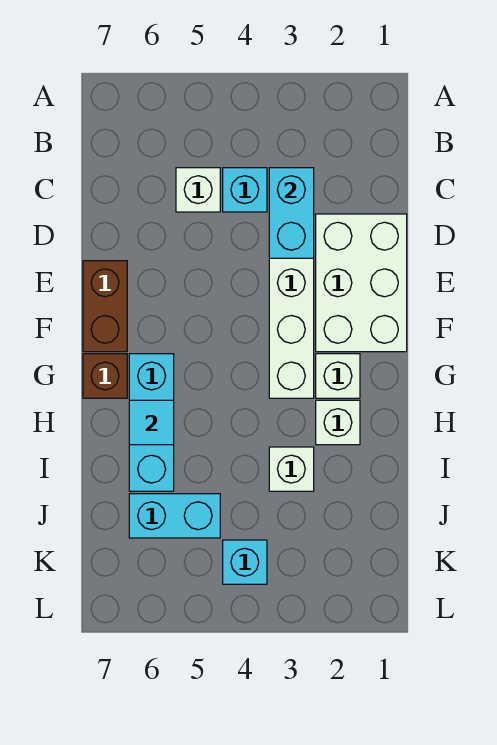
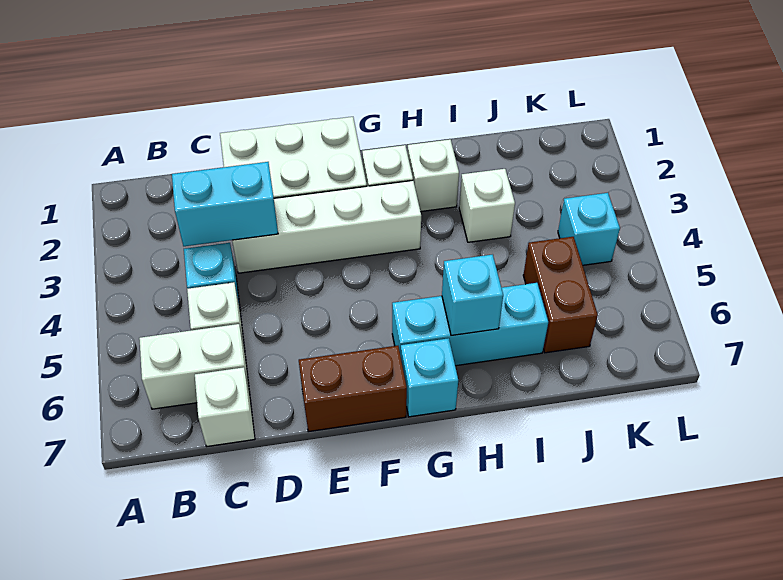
none -> white brick B6:C6 level 1
none -> white brick C7 level 1
brown brick G7 level 1 -> cyan brick G7 level 1
cyan tile H6 level 2 -> cyan brick H6 level 2
cyan brick J5:J6 level 1 -> brown brick J5:J6 level 1

